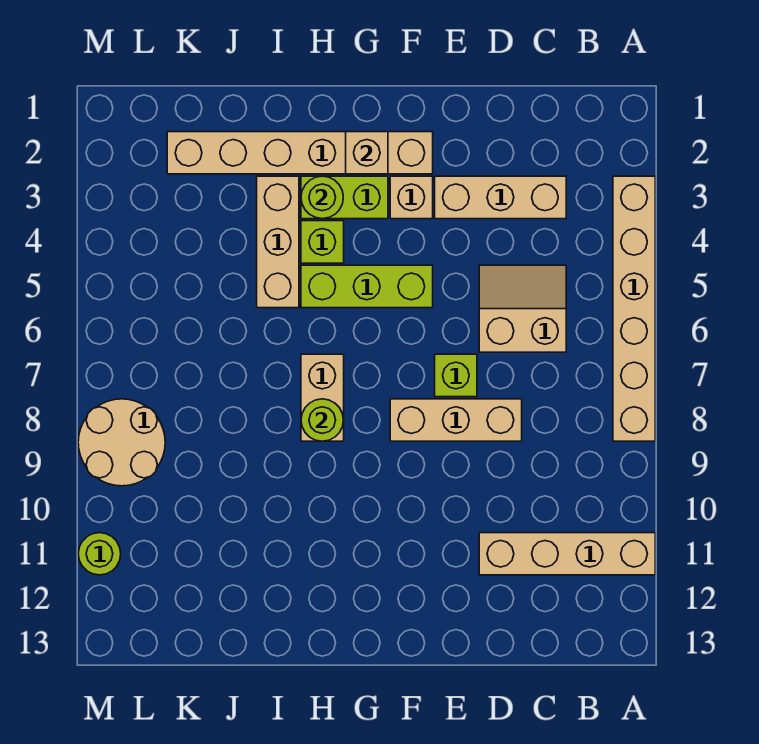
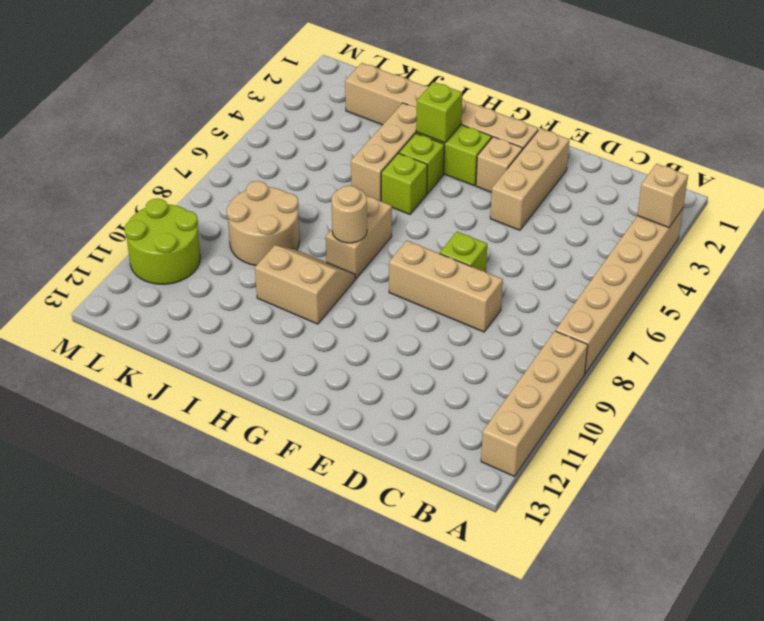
tan brick A11:D11 level 1 -> tan brick A9:A12 level 1
tan brick C3:E3 level 1 -> tan brick E2:E4 level 1
tan slope C5:D6 level 1 top 6 -> tan slope H9:I10 level 1 top 10
lime brick F5:H5 level 1 -> lime brick H5 level 1
tan brick G2 level 2 -> tan brick A3 level 2
lime round brick H3 level 2 -> lime brick H3 level 2
lime round brick H8 level 2 -> tan round brick H8 level 2
tan round brick L8:M9 level 1 -> tan round brick J8:K9 level 1
lime round brick M11 level 1 -> lime round brick L10:M11 level 1

